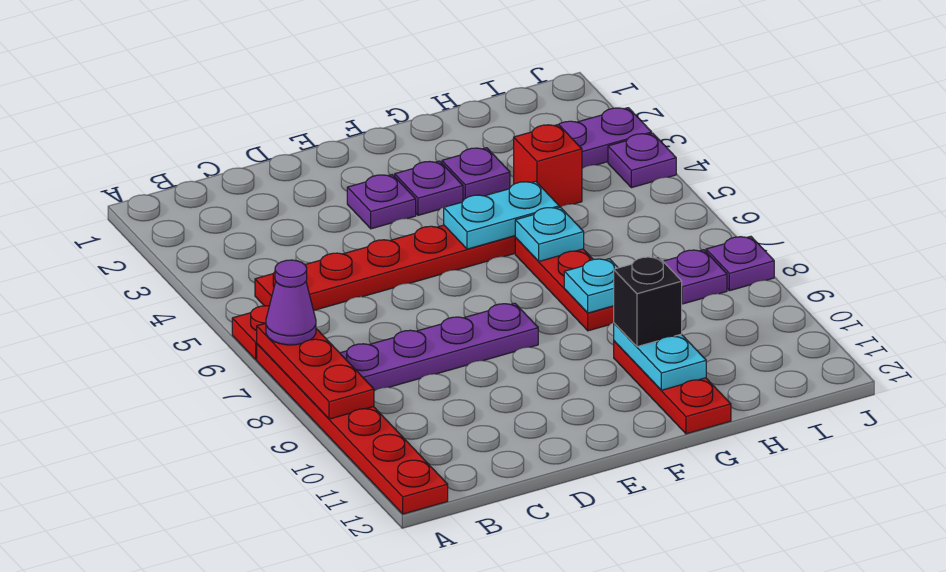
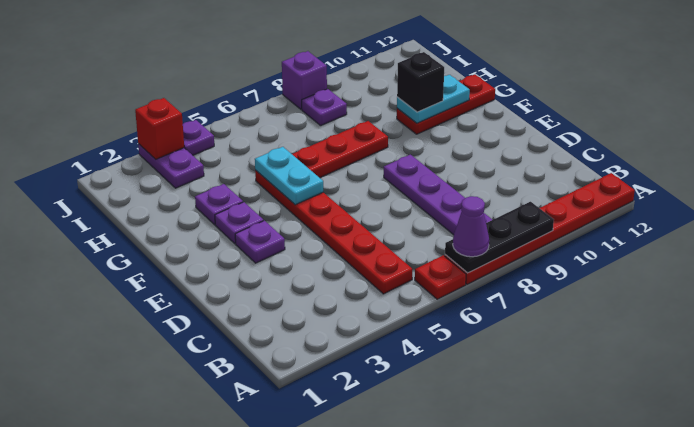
red plate A7:A9 level 2 -> black plate A7:A9 level 2
cyan plate G6 level 2 -> none
cyan plate G8 level 2 -> none
red brick H4 level 1 -> red brick J3 level 2
purple plate J8 level 1 -> purple brick J8 level 1

